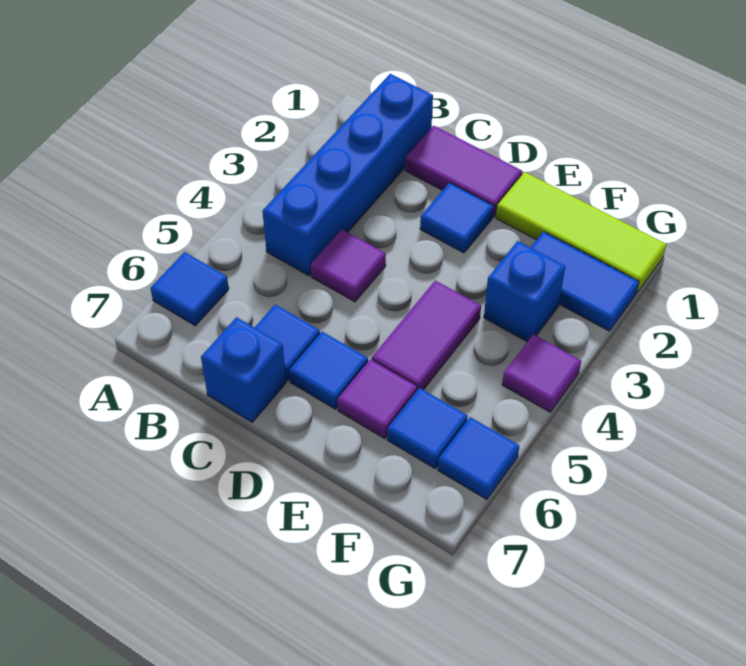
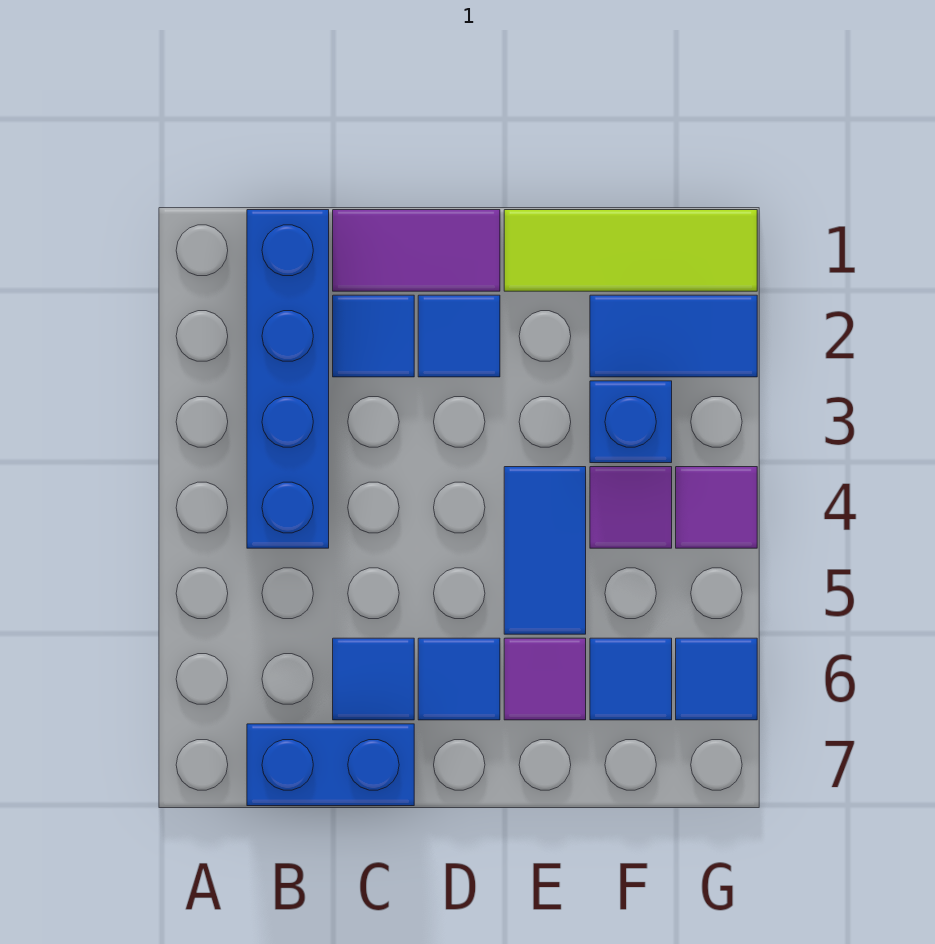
blue tile A6 level 1 -> blue tile C2 level 1
purple tile C4 level 1 -> purple tile F4 level 1
blue brick C7 level 1 -> blue brick B7:C7 level 1
purple tile E4:E5 level 1 -> blue tile E4:E5 level 1

